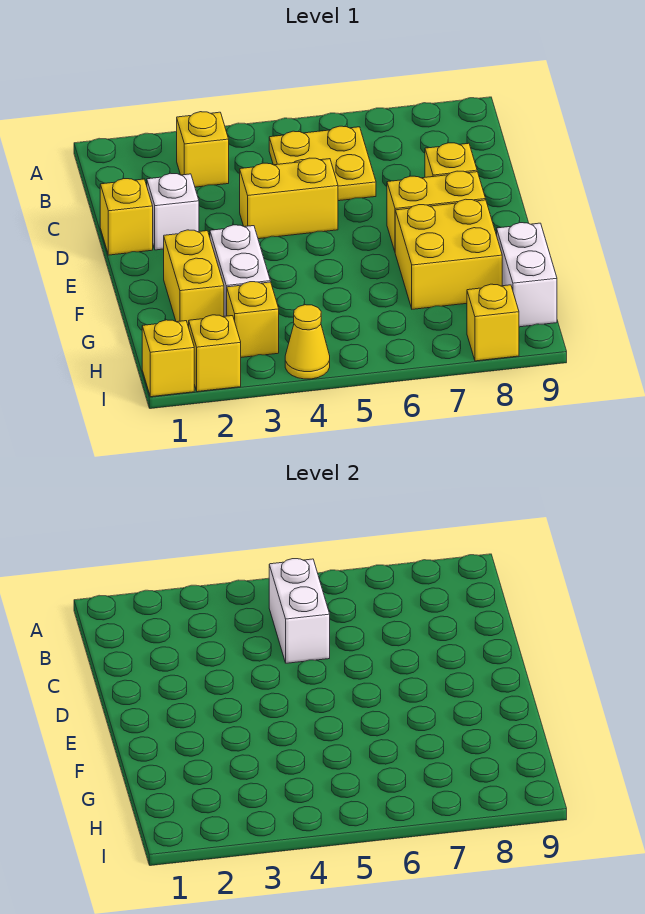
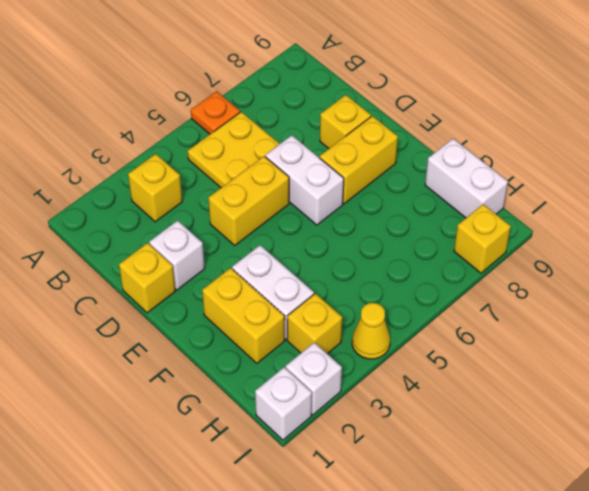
none -> orange plate A6 level 1
white brick B5:C5 level 2 -> white brick D6:E6 level 1
yellow brick F7:G8 level 1 -> none
yellow brick I1 level 1 -> white brick I1 level 1
yellow brick I2 level 1 -> white brick I2 level 1

